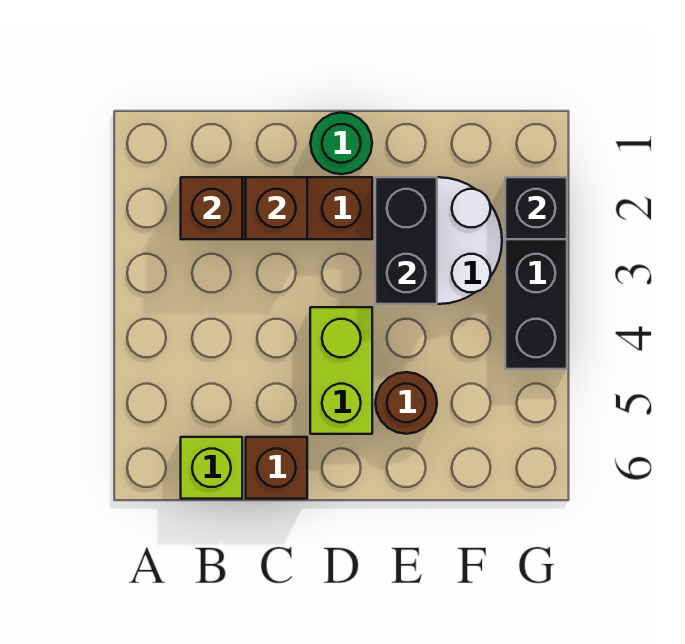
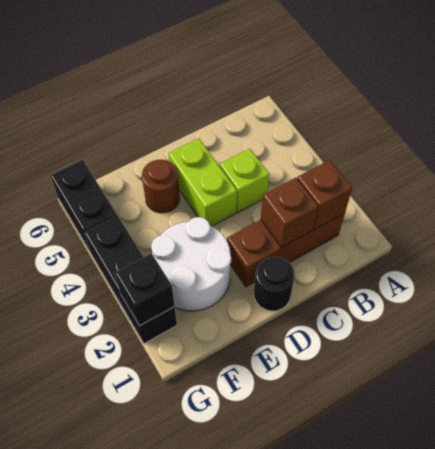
lime brick B6 level 1 -> lime brick C4 level 1
brown brick C6 level 1 -> none
green round brick D1 level 1 -> black round brick D1 level 1
black brick E2:E3 level 2 -> black brick G5:G6 level 1

